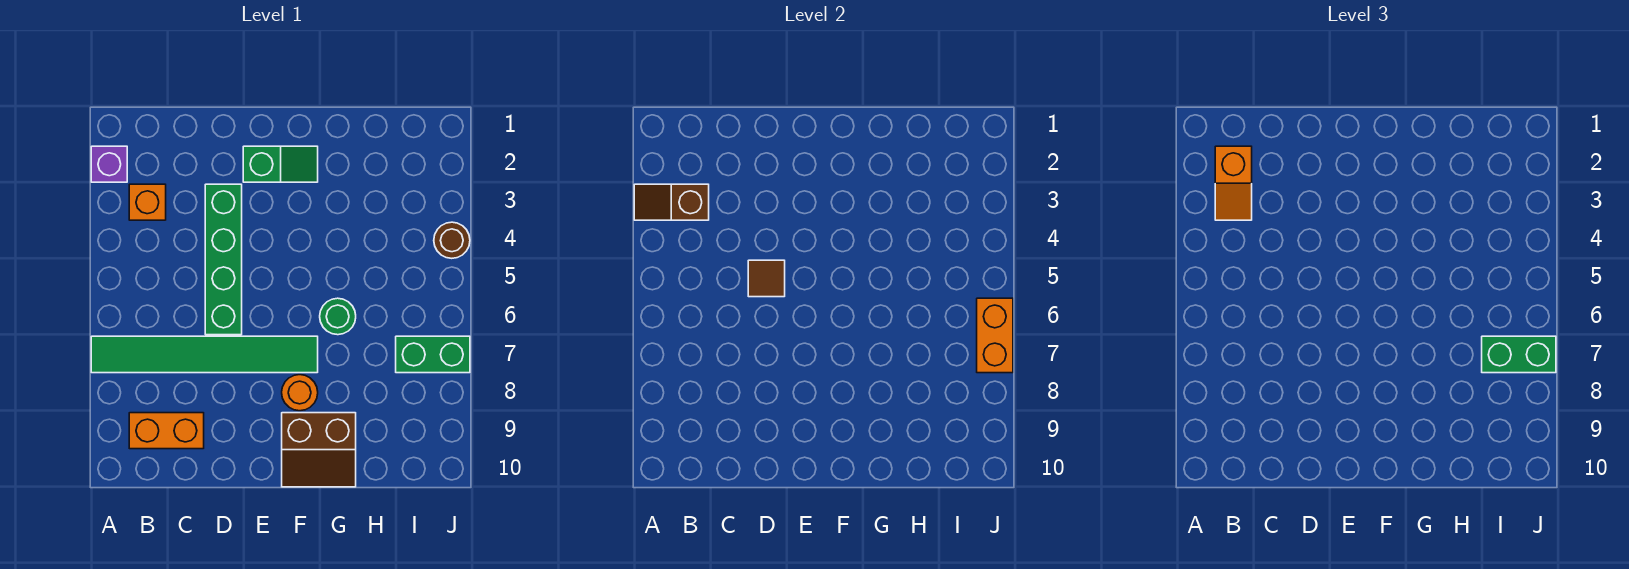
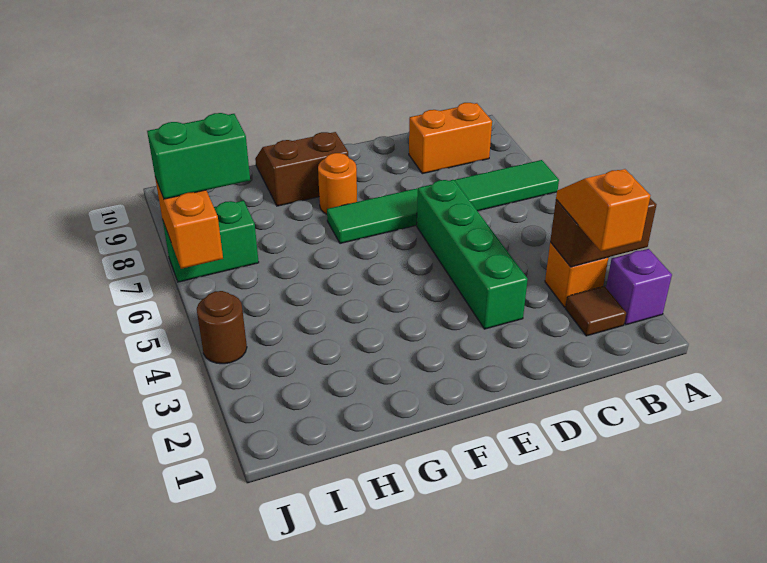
brown slope A3:B3 level 2 top B -> brown brick A3:B3 level 2
brown tile D5 level 2 -> brown tile B2 level 1
green slope E2:F2 level 1 top E -> none
green round brick G6 level 1 -> none

